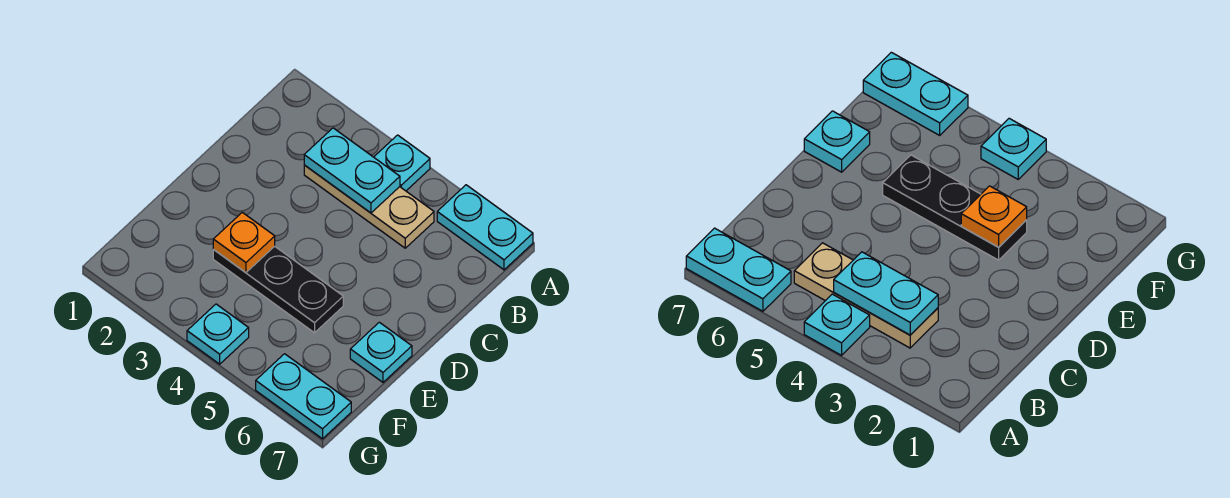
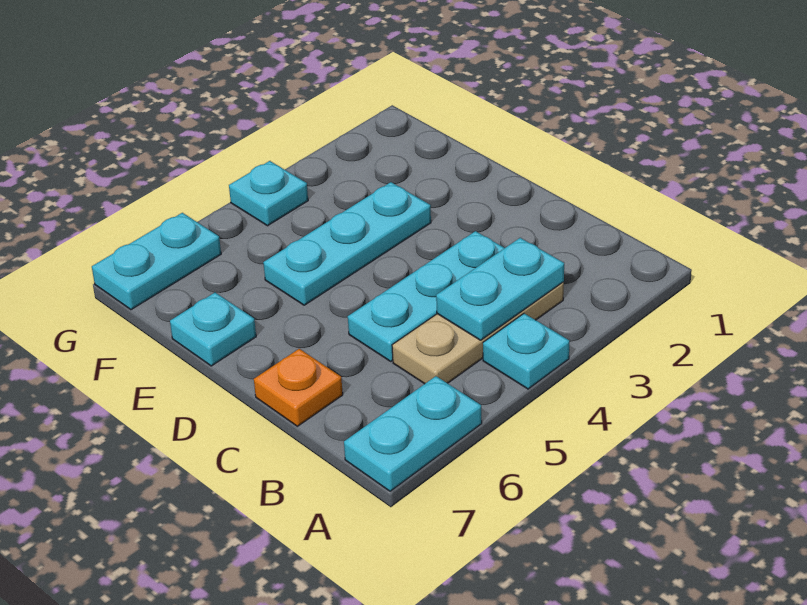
none -> cyan plate C3:C5 level 1
black plate E3:E5 level 1 -> cyan plate E3:E5 level 1
orange plate E3 level 2 -> orange plate C7 level 1

